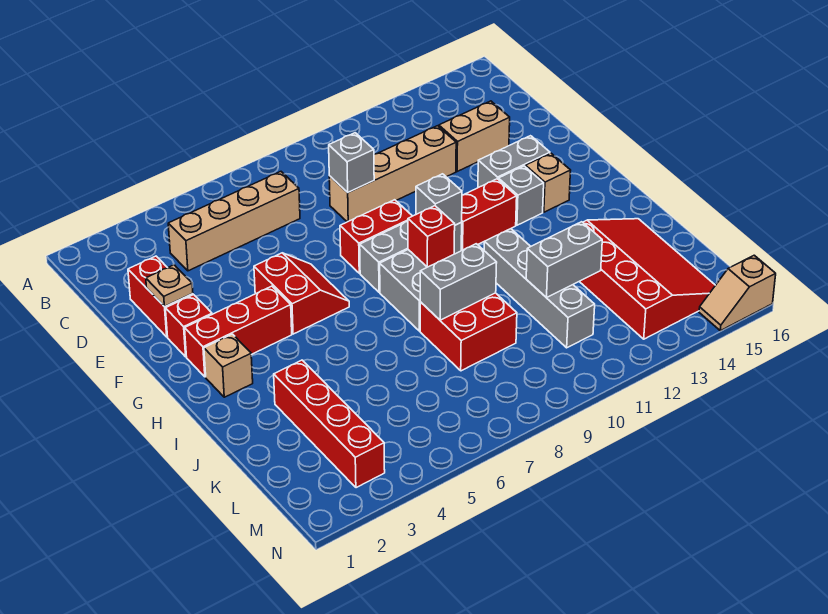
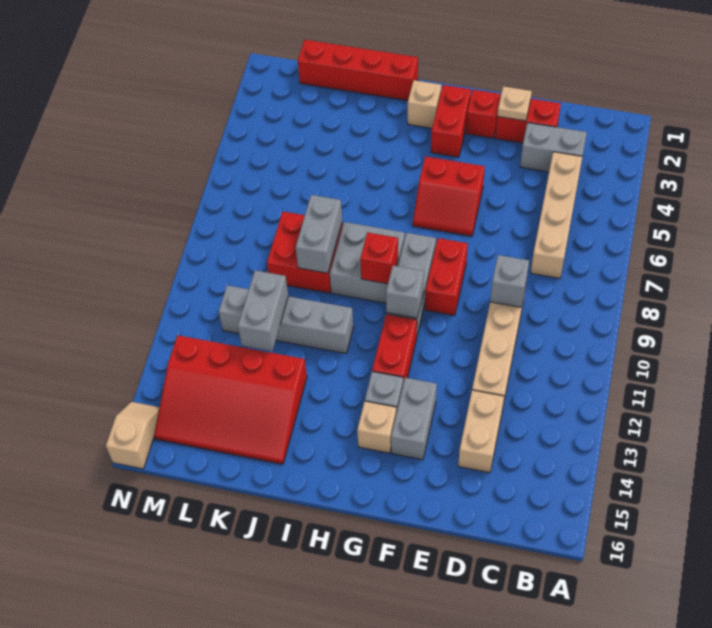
none -> grey brick C3:D3 level 1
red brick G2:G4 level 1 -> red brick G2:G3 level 1
red brick J3:M3 level 1 -> red brick I1:L1 level 1

